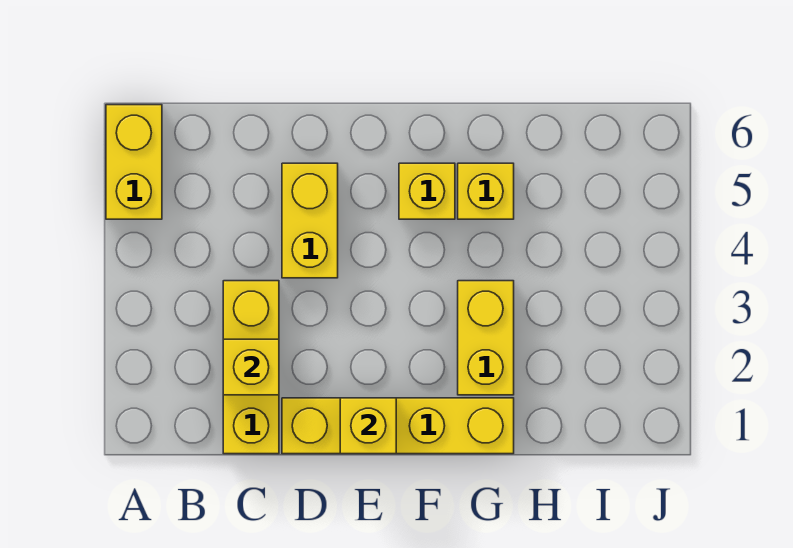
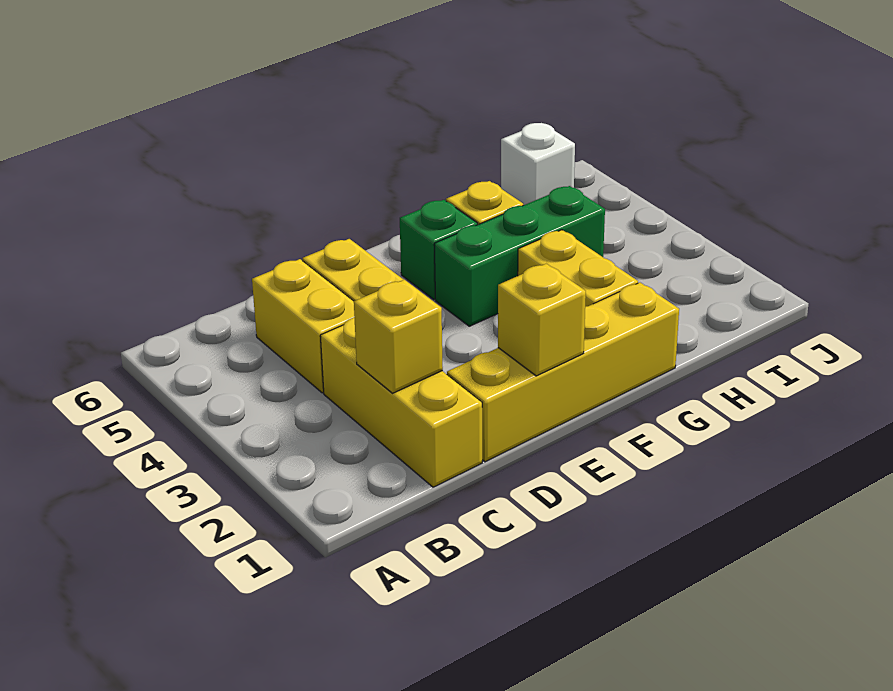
yellow brick A5:A6 level 1 -> yellow brick C4:C5 level 1
none -> green brick F4:H4 level 1
yellow brick F5 level 1 -> green brick F5 level 1
none -> white brick I6 level 1

